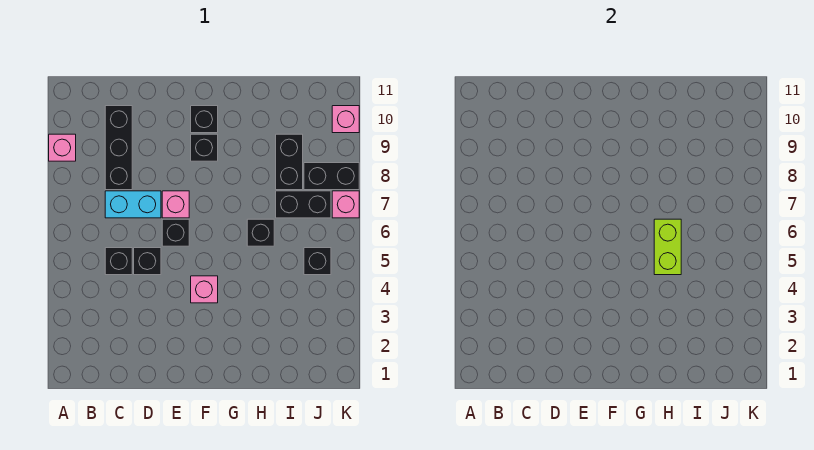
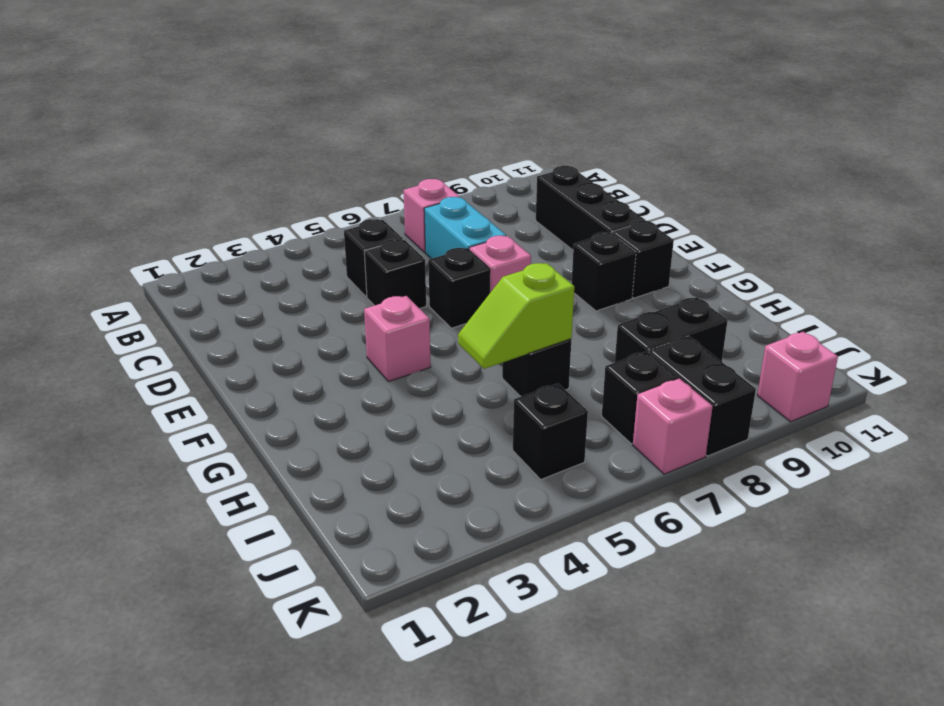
pink brick A9 level 1 -> pink brick B7 level 1
black brick C8:C10 level 1 -> black brick C10:E10 level 1
lime brick H5:H6 level 2 -> lime slope H5:H6 level 2 top 6
black brick I7:J7 level 1 -> black brick J7 level 1

